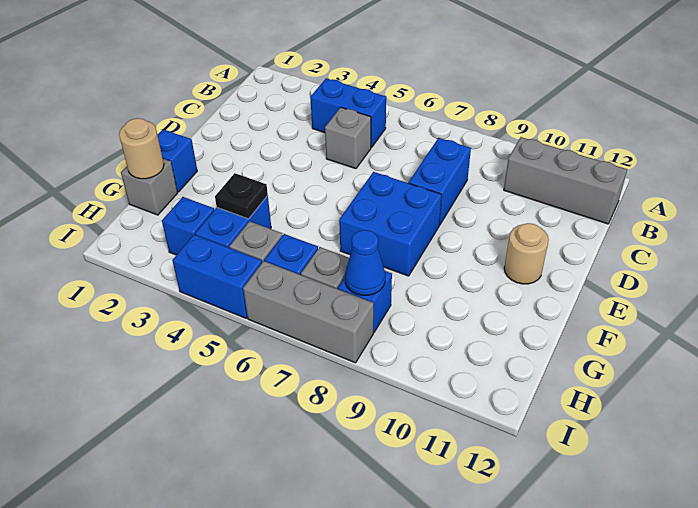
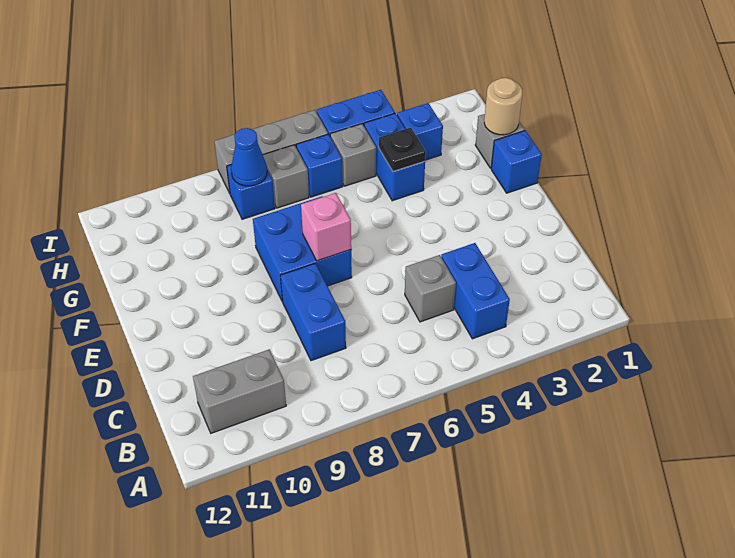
blue brick B4:B5 level 1 -> blue brick B4:C4 level 1
grey brick B10:B12 level 1 -> grey brick B10:B11 level 1
none -> pink brick E7 level 2
tan round brick E11 level 1 -> none

